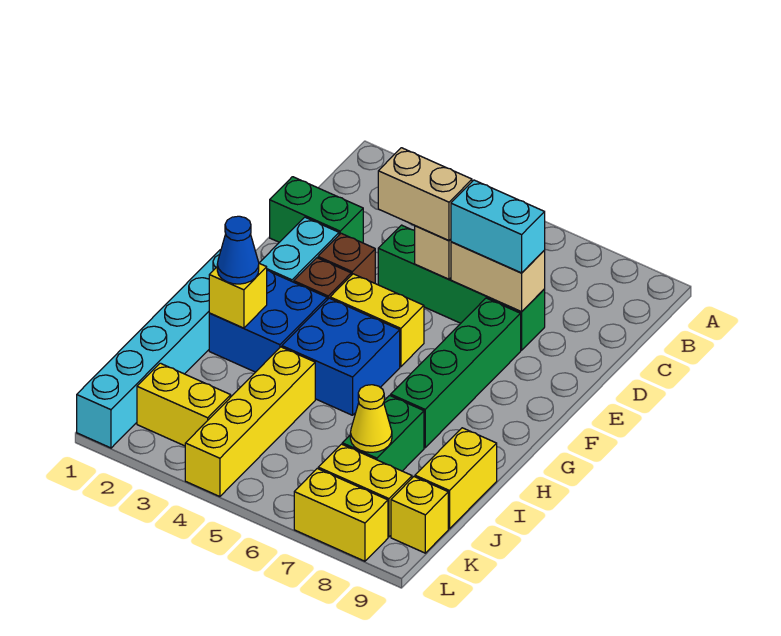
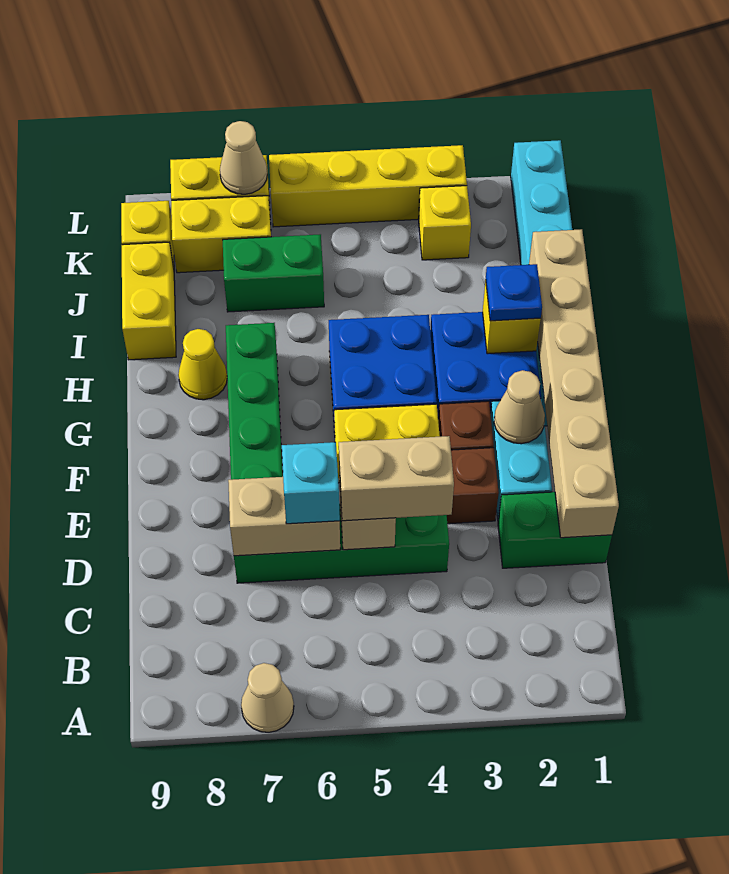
none -> tan cone A7 level 1
none -> tan brick D1:I1 level 2
cyan brick D6:D7 level 3 -> cyan brick D6 level 3
none -> tan cone F2 level 2
blue cone H2 level 3 -> blue plate H2 level 3
yellow brick I4:L4 level 1 -> yellow brick L3:L6 level 1
green brick I7:J7 level 1 -> green brick J6:J7 level 1
yellow cone J7 level 2 -> yellow cone H8 level 1
yellow brick K2:K3 level 1 -> yellow brick K3 level 1
none -> tan cone L7 level 2

